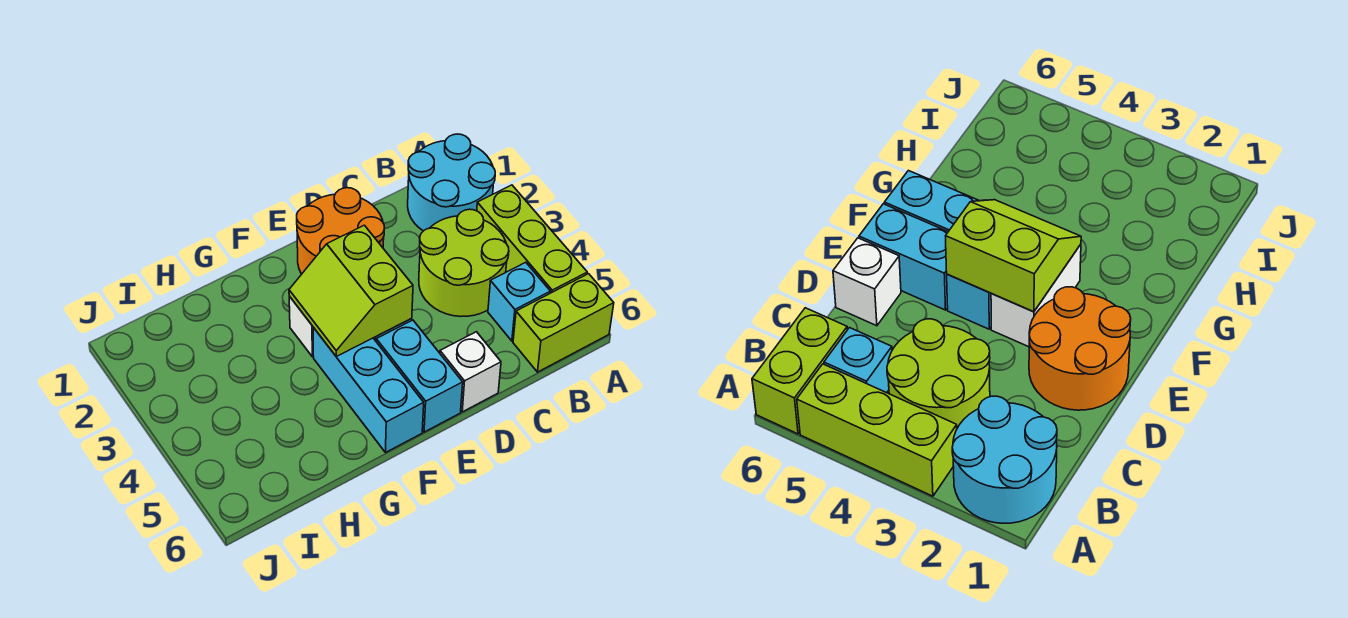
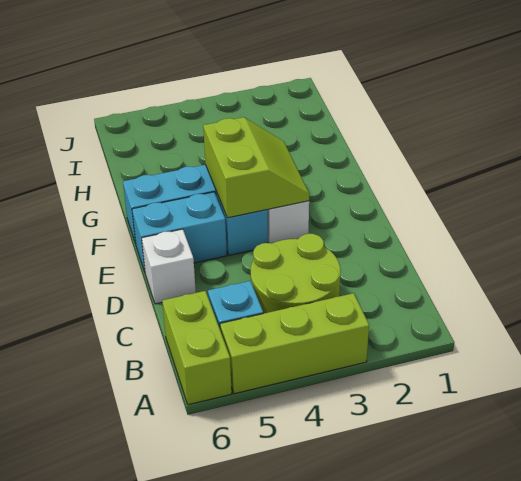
cyan round brick A1:B2 level 1 -> none
orange round brick D1:E2 level 1 -> none
lime slope E3:F4 level 2 top E -> lime slope E3:F4 level 2 top 4

